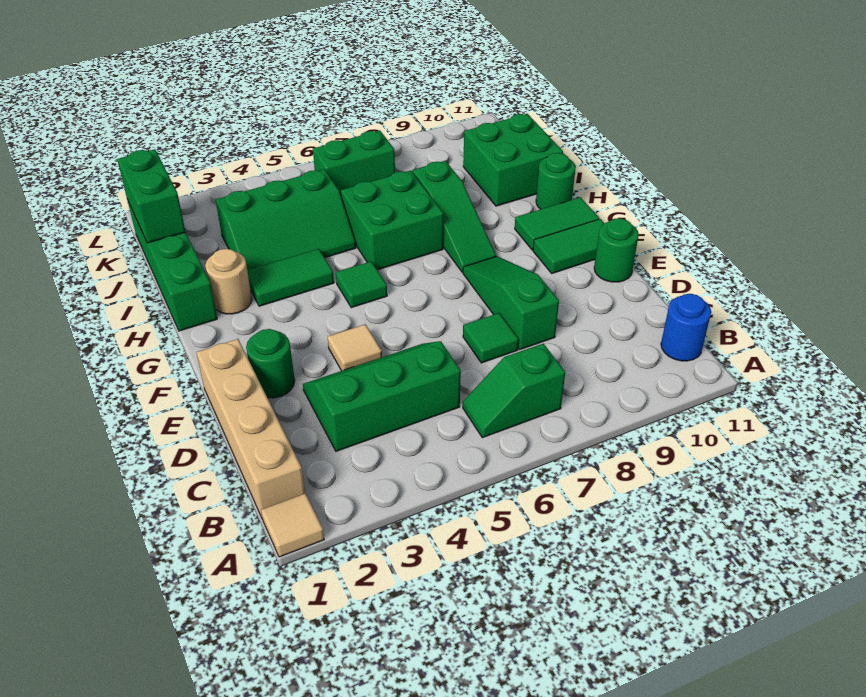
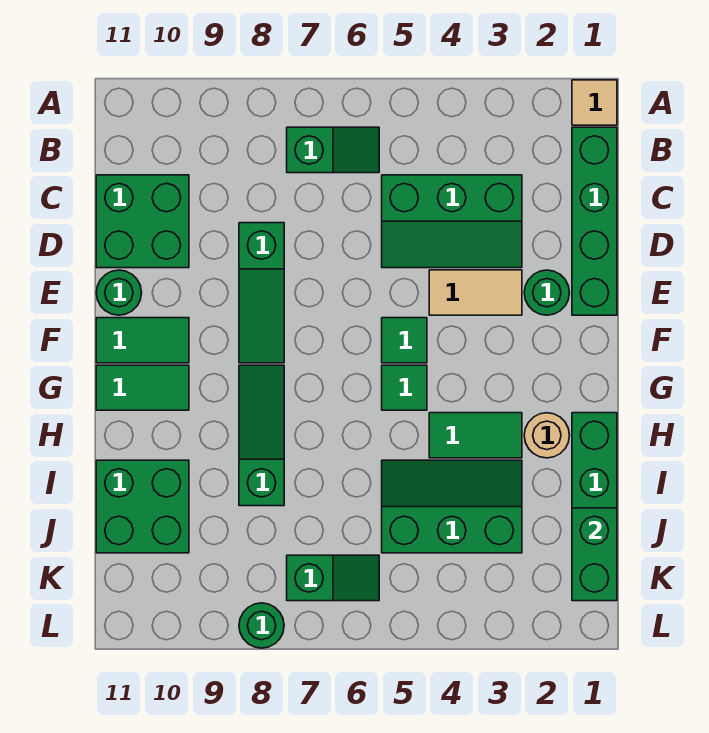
tan brick B1:E1 level 1 -> green brick B1:E1 level 1
blue round brick B11 level 1 -> none
green tile D7 level 1 -> green tile F5 level 1
tan tile E4 level 1 -> tan tile E3:E4 level 1
green brick H6:I7 level 1 -> green brick C10:D11 level 1
green round brick H11 level 1 -> green round brick L8 level 1
green brick K6:K7 level 1 -> green slope K6:K7 level 1 top 7

